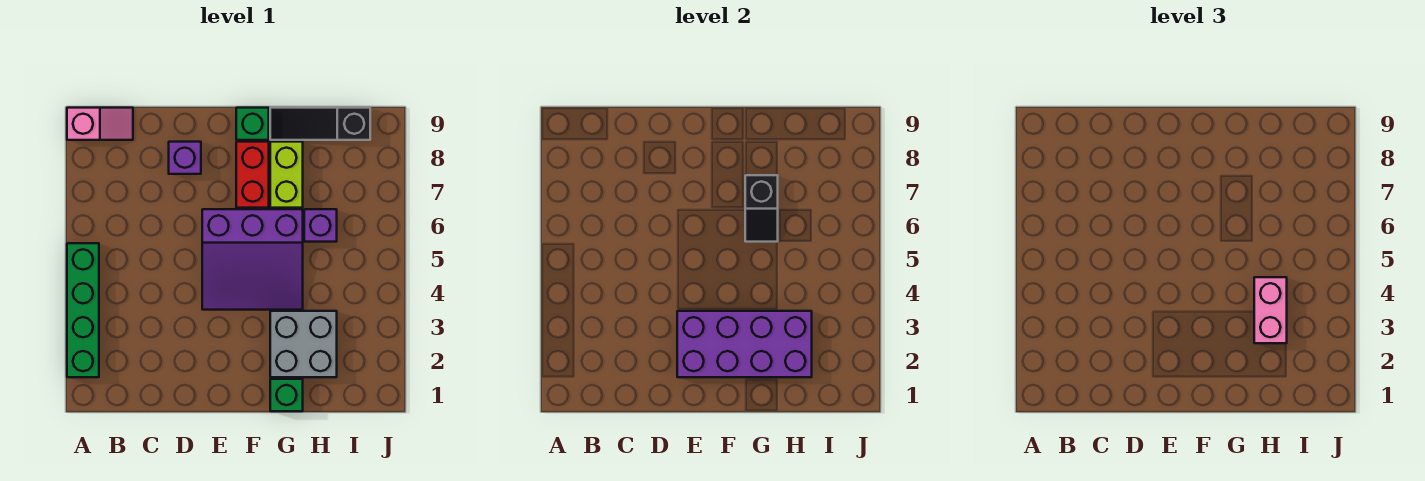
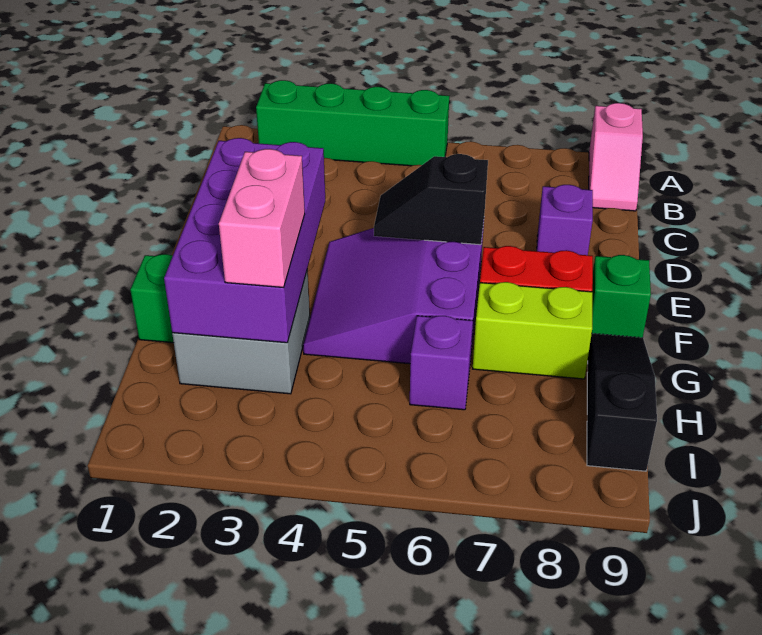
black slope G6:G7 level 2 top 7 -> black slope E5:E6 level 2 top 6
pink brick H3:H4 level 3 -> pink brick G3:H3 level 3

